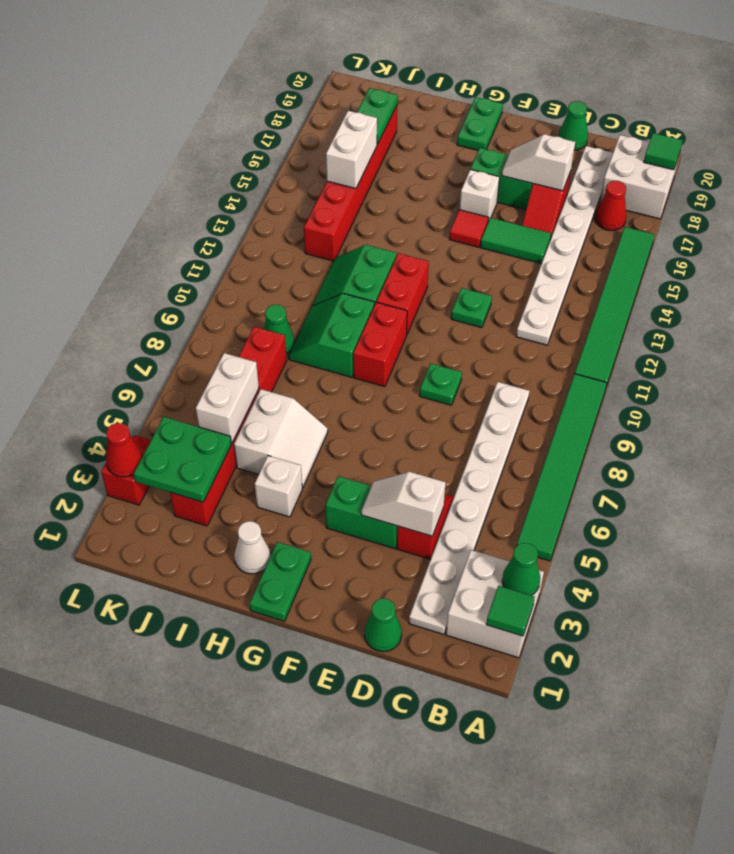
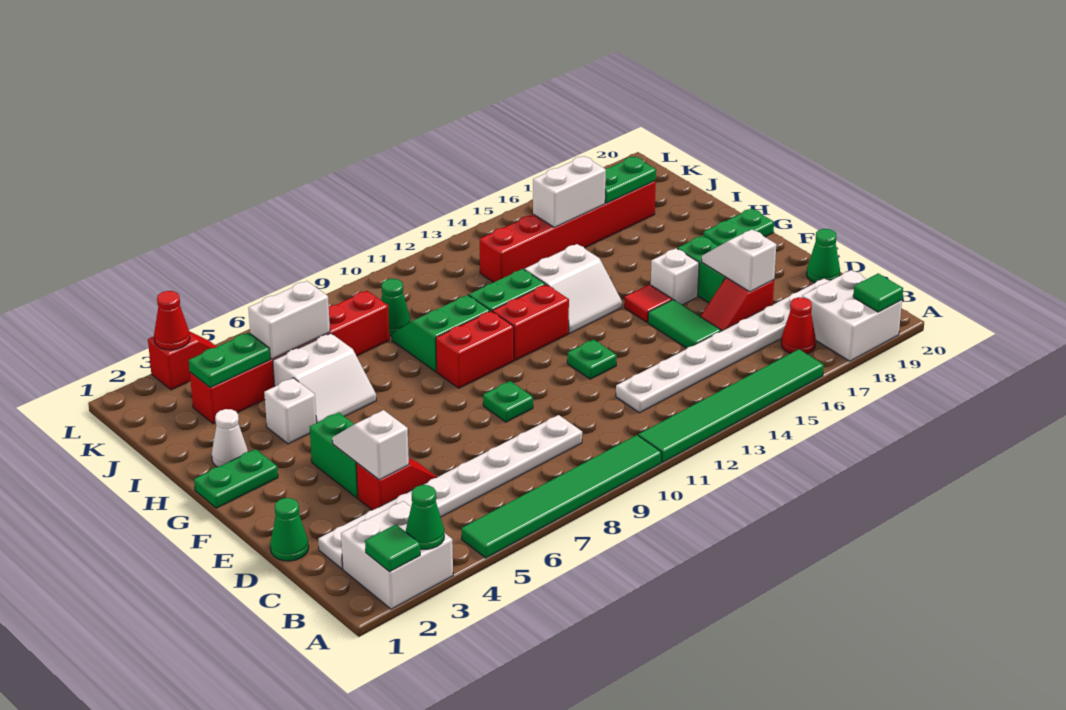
none -> white slope G13:H14 level 1 top H
green plate J3:K4 level 2 -> green plate J3:J4 level 2

